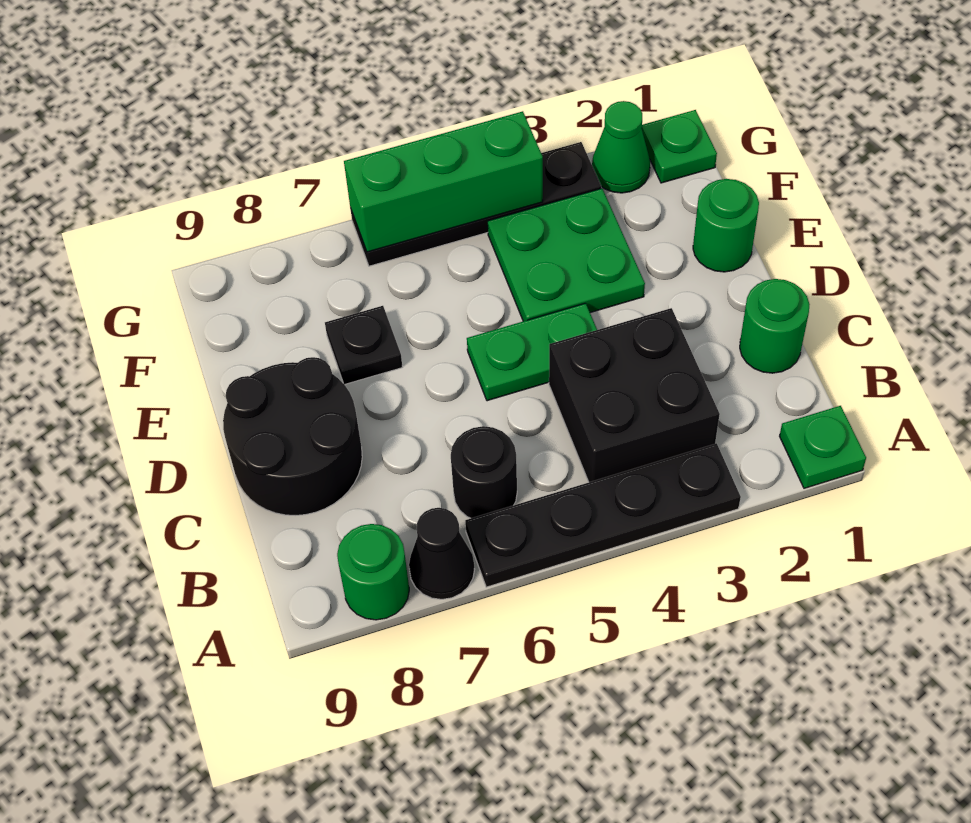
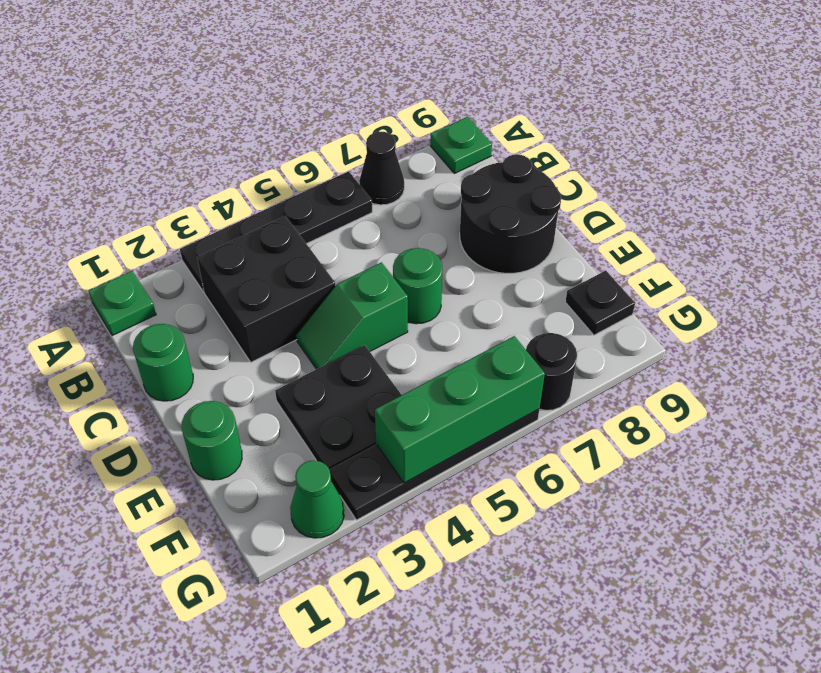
green round brick A8 level 1 -> green round brick D6 level 1
black round brick B6 level 1 -> black round brick G7 level 1
green plate D4:D5 level 1 -> green slope D4:D5 level 1 top 5
green plate E3:F4 level 1 -> black plate E3:F4 level 1
black plate E7 level 1 -> black plate F9 level 1
green plate G1 level 1 -> green plate A9 level 1

